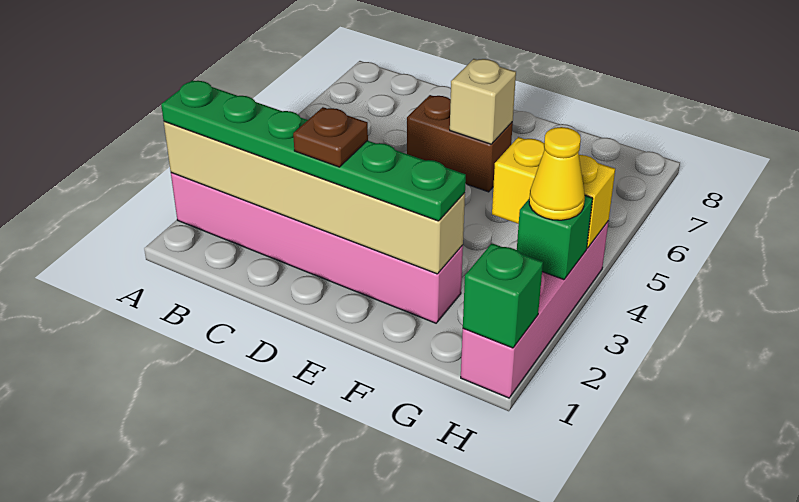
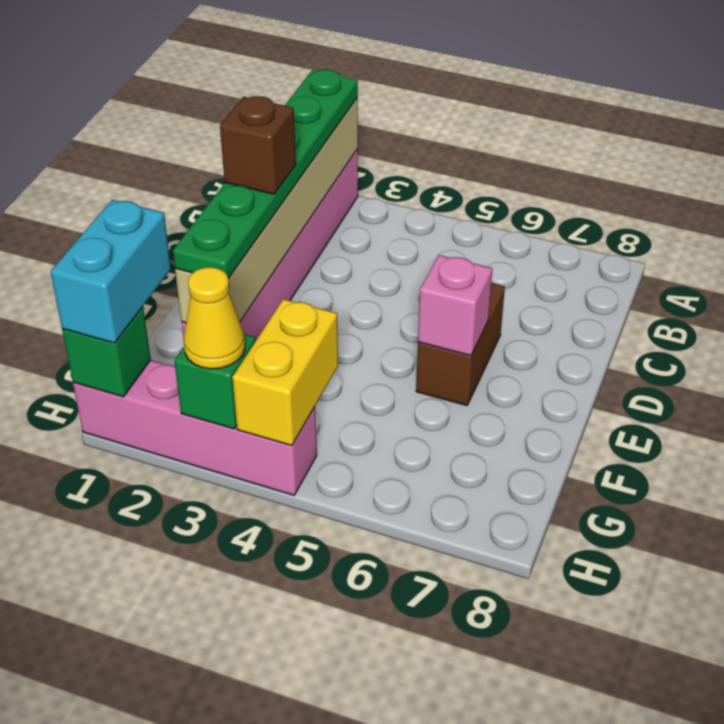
brown plate D2 level 4 -> brown brick D2 level 4
tan brick E6 level 2 -> pink brick E6 level 2
none -> cyan brick G1:H1 level 3

